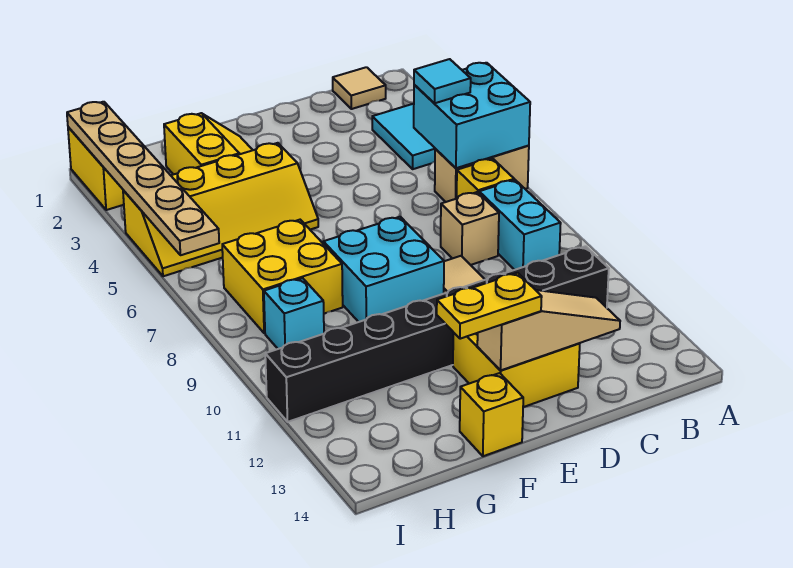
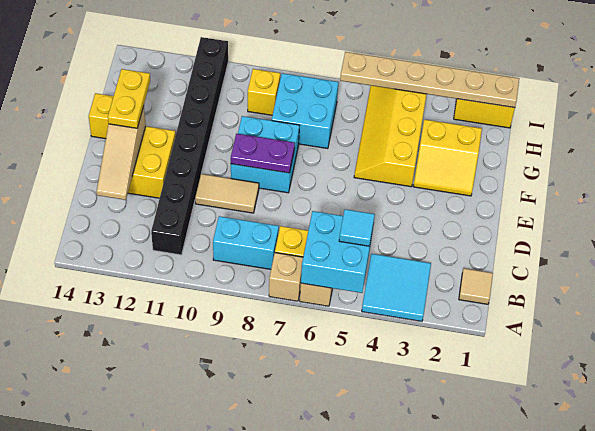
tan brick C8 level 1 -> tan brick A7 level 1
none -> purple plate E8:E9 level 2
yellow brick G7:H8 level 1 -> cyan brick G7:H8 level 1
cyan brick H9 level 1 -> yellow brick H9 level 1

